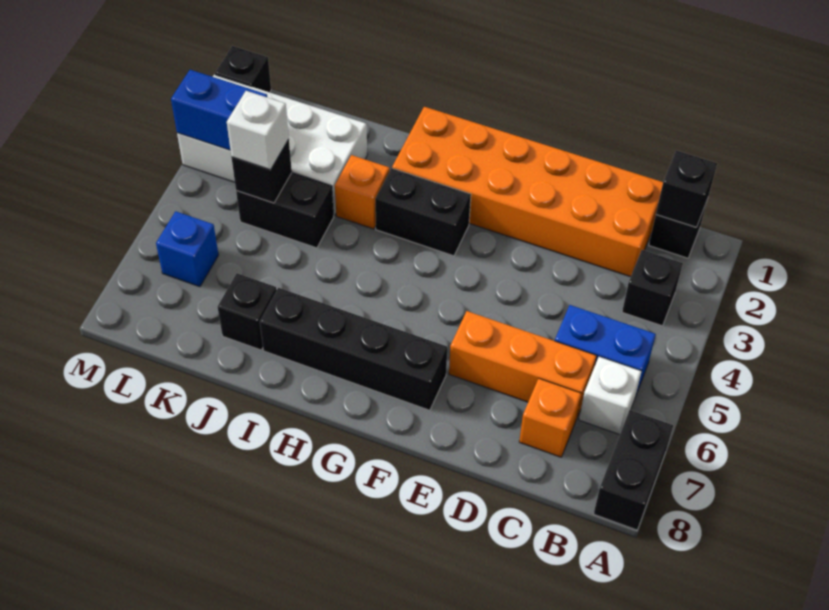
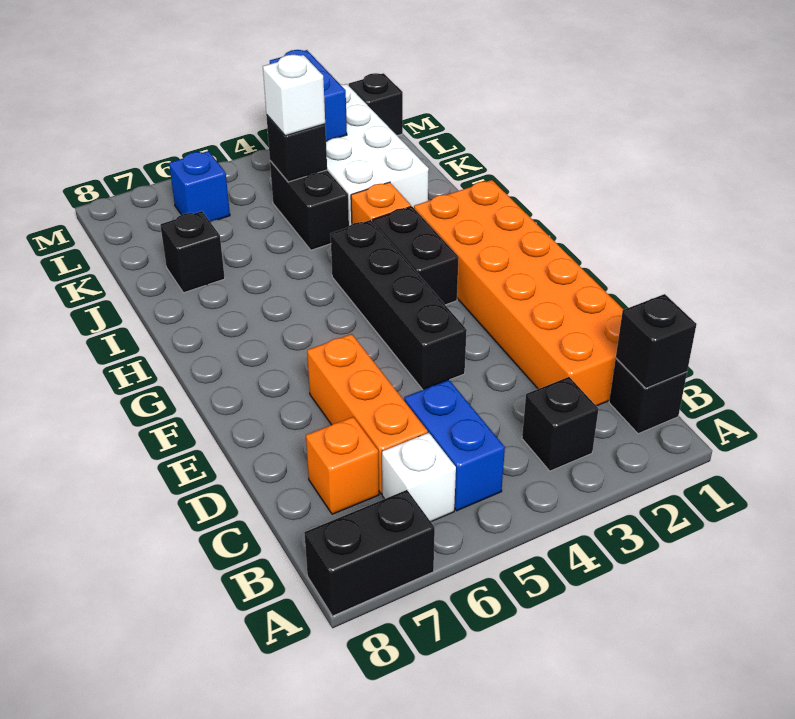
black brick F7:I7 level 1 -> black brick E4:H4 level 1

